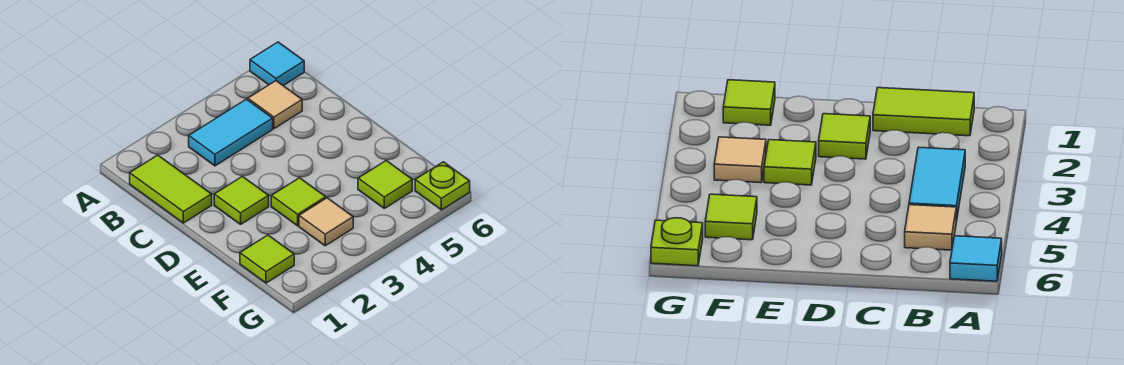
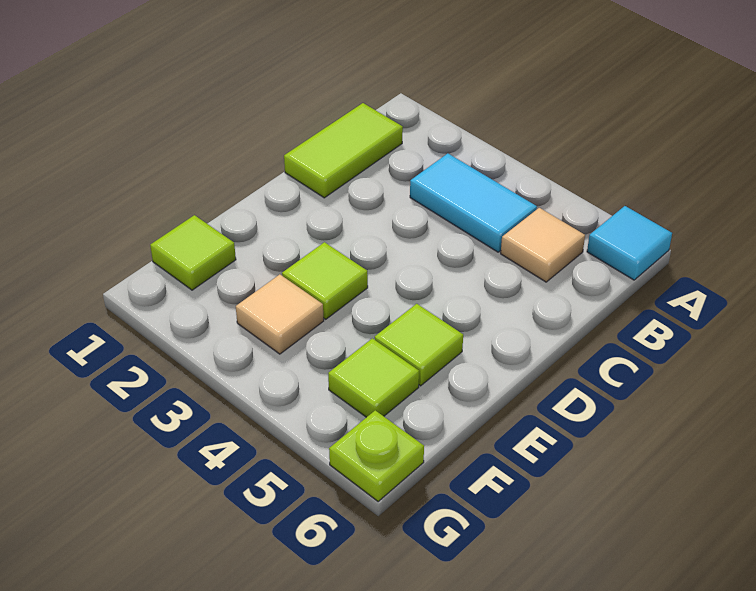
lime tile D2 level 1 -> lime tile E5 level 1

